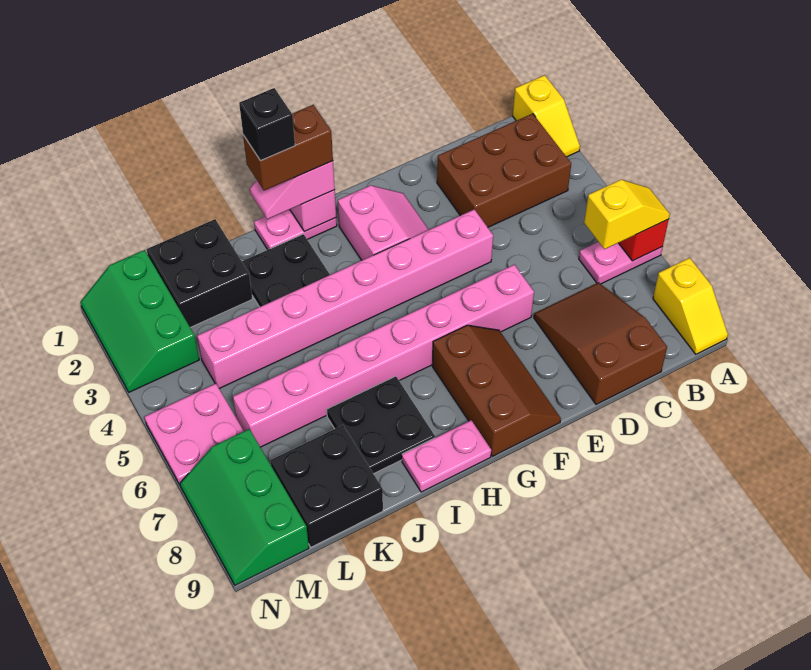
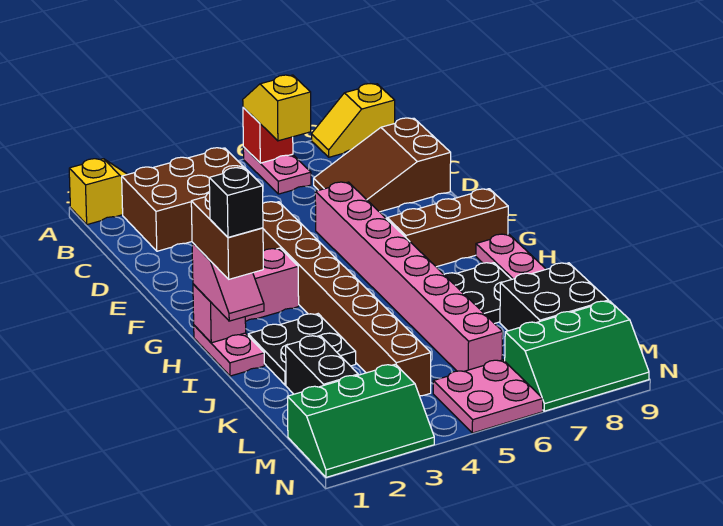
yellow slope A8:A9 level 1 top 8 -> yellow slope A8:A9 level 1 top 9
brown brick B2:D3 level 1 -> brown brick B2:C4 level 1
pink brick E4:L4 level 1 -> brown brick E4:L4 level 1
black brick K1:L2 level 1 -> black brick K2:L2 level 1

